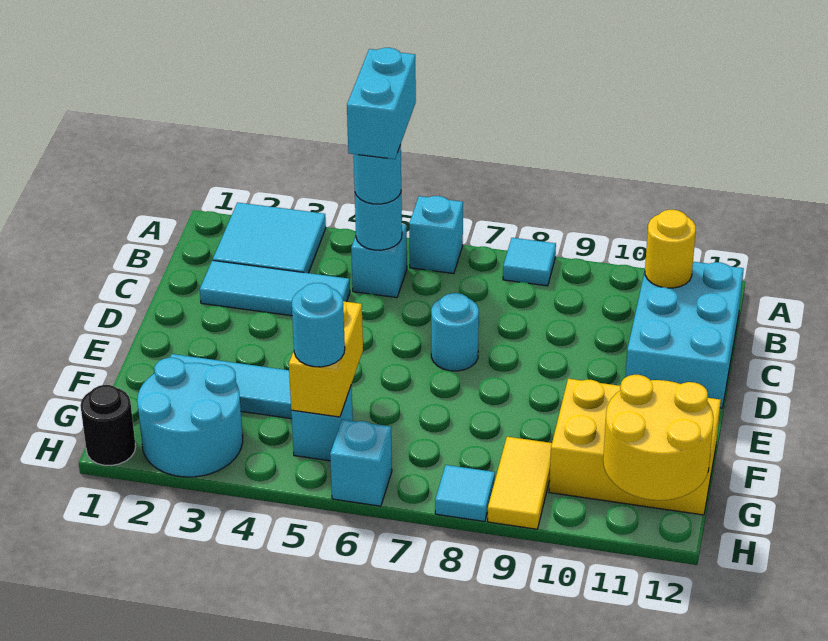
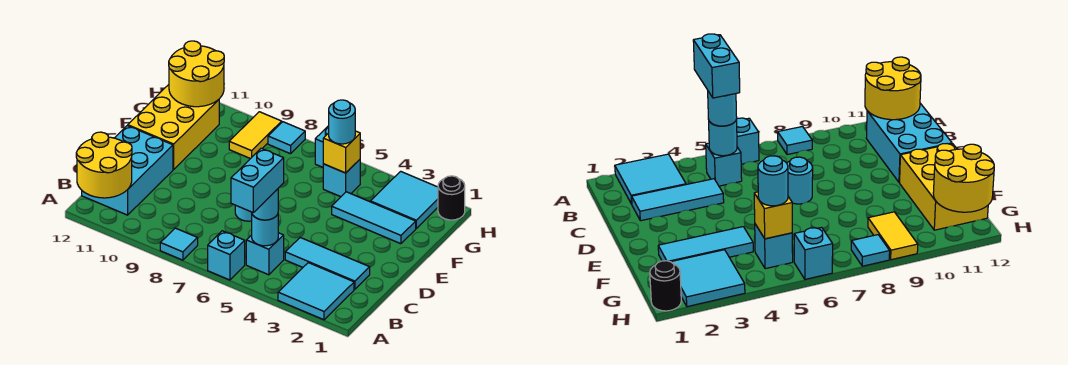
yellow round brick B11 level 2 -> yellow round brick A11:B12 level 2
yellow brick F5:G5 level 2 -> yellow brick G5 level 2
yellow brick F10:G12 level 1 -> yellow brick E11:G12 level 1
cyan round brick G2:H3 level 1 -> cyan tile G2:H3 level 1

